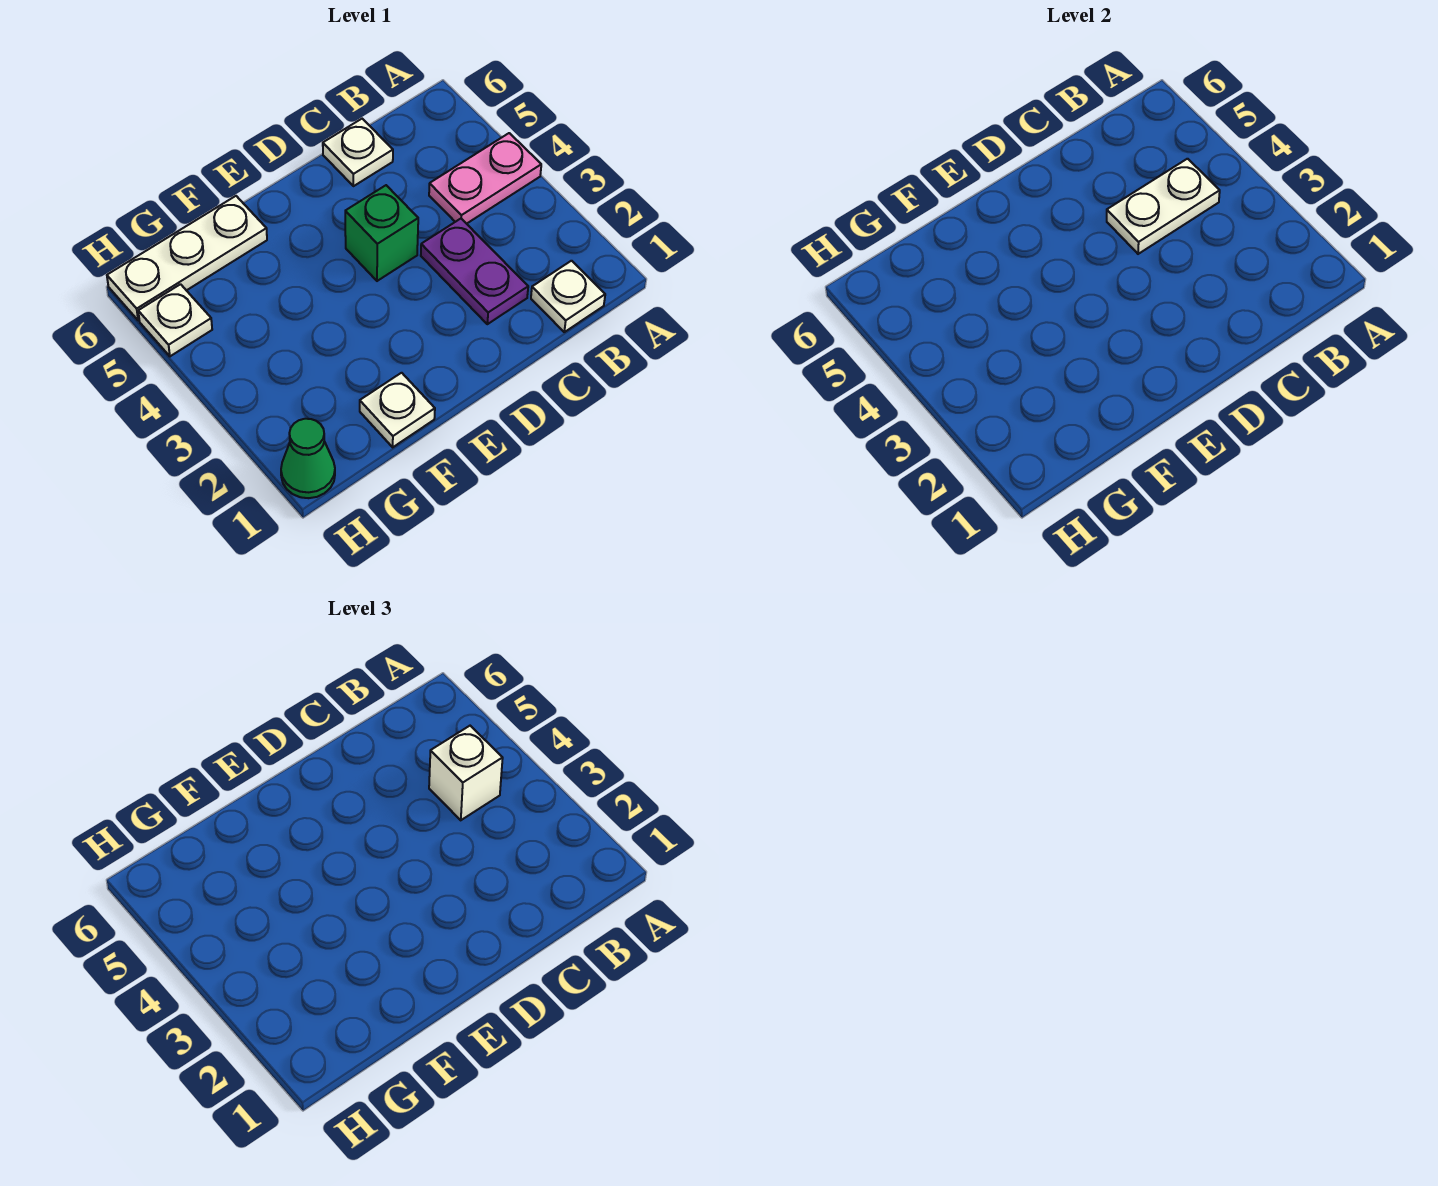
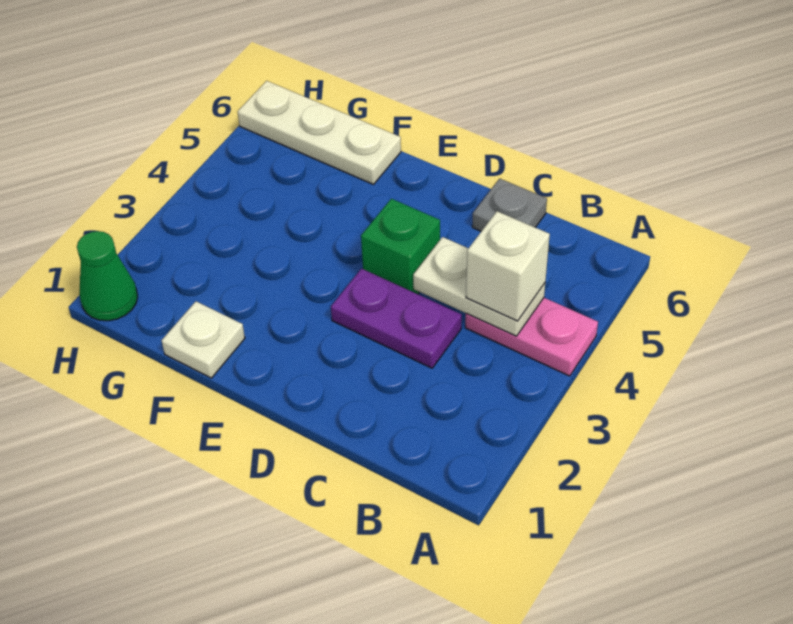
white plate B1 level 1 -> none
purple plate C2:C3 level 1 -> purple plate C3:D3 level 1
white plate C6 level 1 -> grey plate C6 level 1
white plate H5 level 1 -> none

